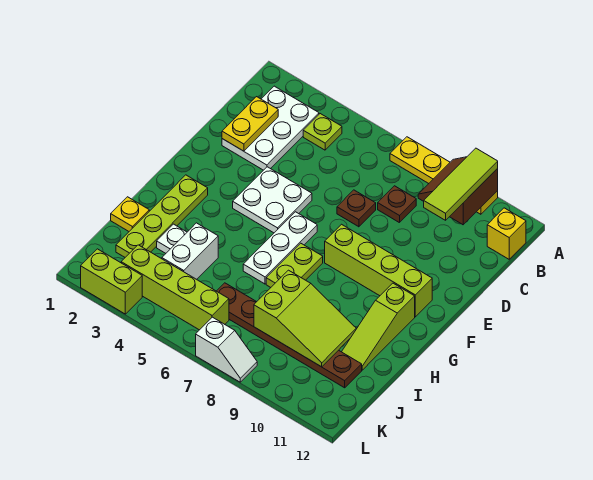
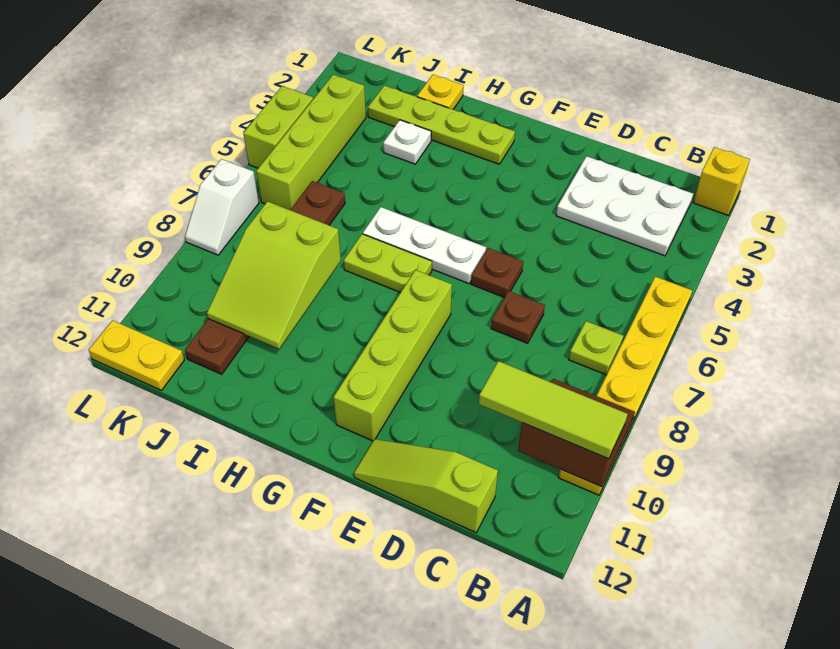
yellow plate A7:A10 level 1 -> yellow plate A5:A10 level 1
lime plate B4 level 1 -> lime plate B7 level 1
yellow brick B12 level 1 -> yellow brick A1 level 1
yellow plate C2:D2 level 2 -> yellow plate K12:L12 level 1
brown plate C8 level 1 -> brown plate E6 level 1
white plate E4:F5 level 1 -> none
lime slope G11:I11 level 1 top G -> lime slope C12:E12 level 1 top C
white brick I4:J4 level 1 -> none
lime brick L2:L3 level 1 -> lime brick L4:L5 level 1

